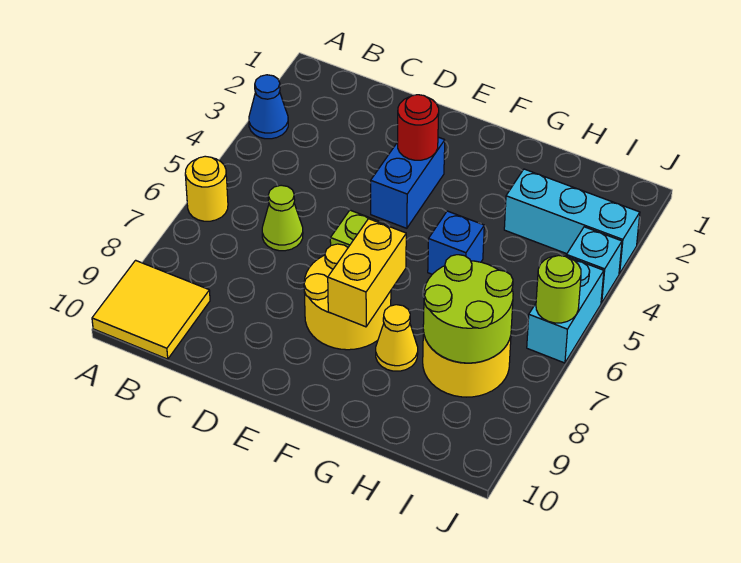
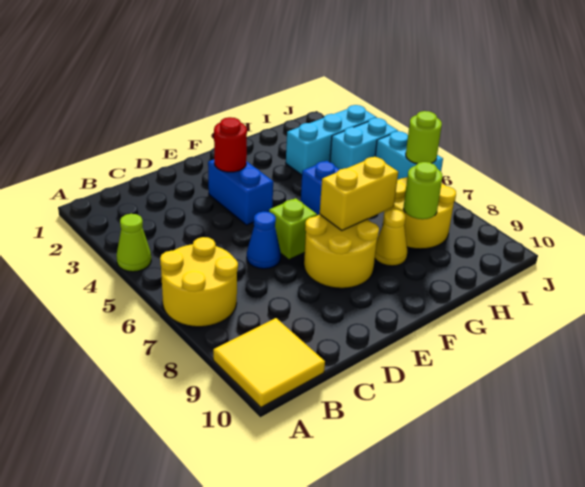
blue cone A3 level 1 -> blue cone D6 level 1
yellow round brick A6 level 1 -> yellow round brick A6:B7 level 1
lime cone C6 level 1 -> lime cone A4 level 1
yellow brick F7:F8 level 2 -> yellow brick F7:G7 level 2
lime round brick H7:I8 level 2 -> lime round brick H8 level 2
cyan brick J4 level 1 -> cyan brick I4:J4 level 1

